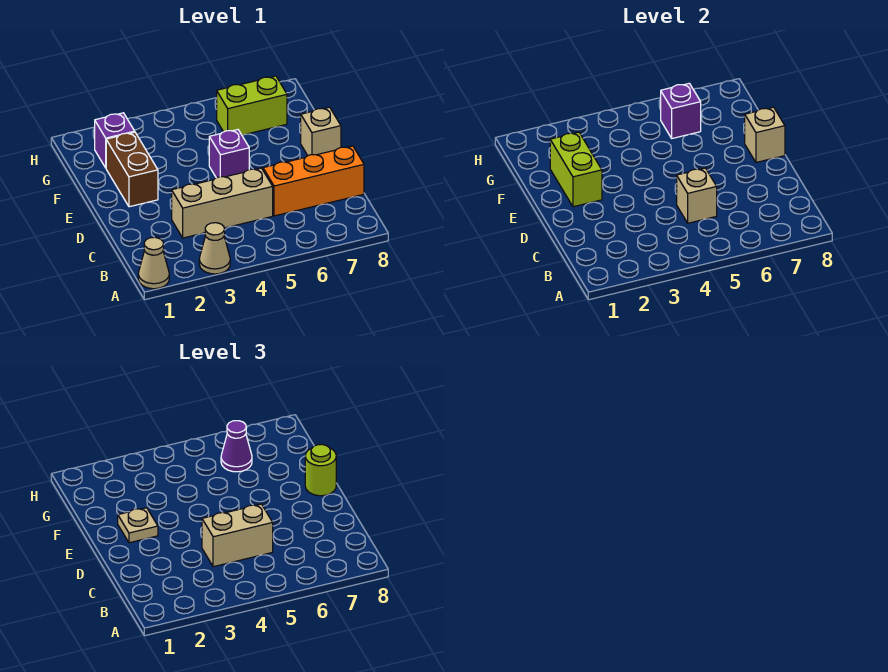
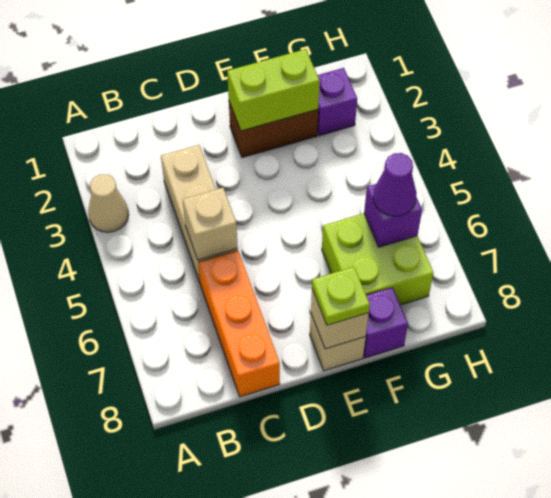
tan cone A1 level 1 -> none
tan brick C4:C5 level 3 -> none
tan plate E2 level 3 -> none
purple brick E5 level 1 -> purple brick F8 level 1
lime round brick E8 level 3 -> lime plate E8 level 3
lime brick G6:G7 level 1 -> lime brick F6:G7 level 1

